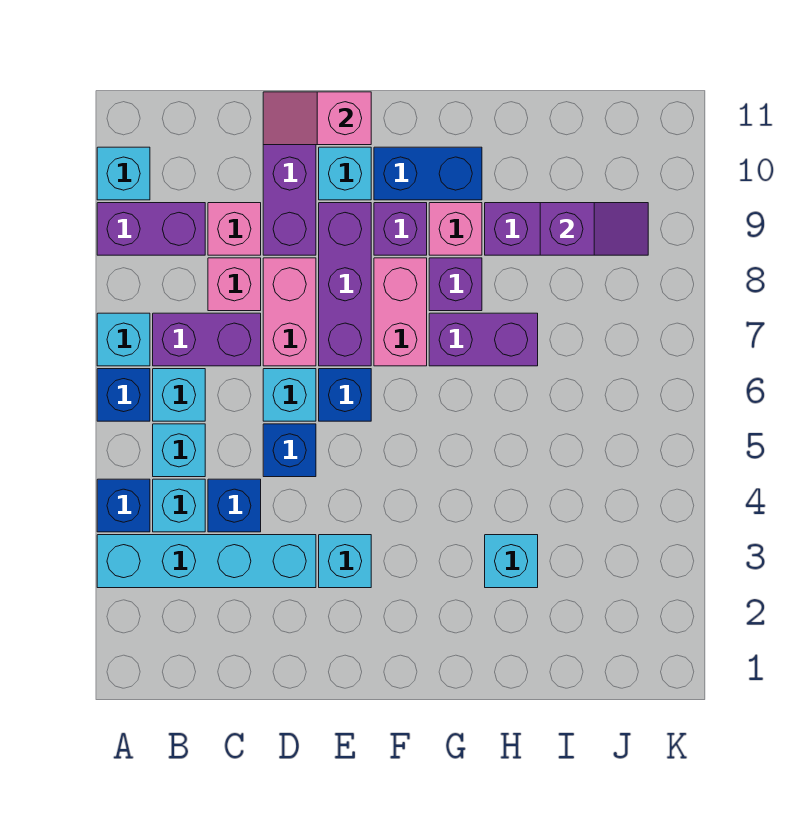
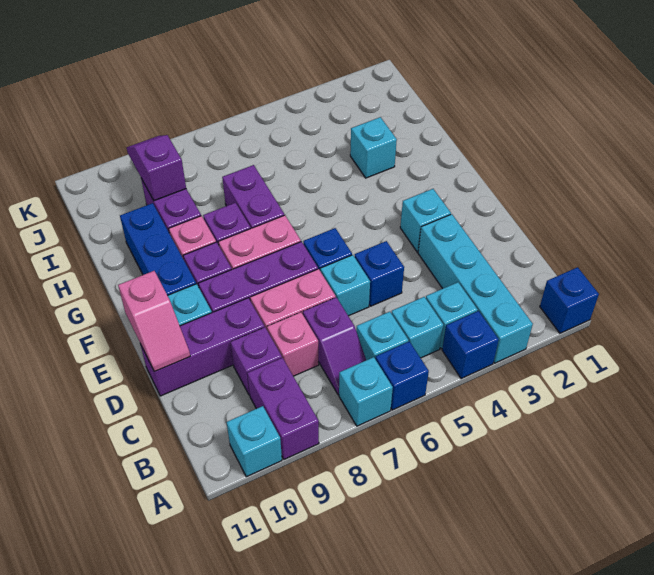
purple brick B7:C7 level 1 -> purple slope B7:C7 level 1 top C
blue brick C4 level 1 -> blue brick A1 level 1
pink brick C9 level 1 -> purple brick C9 level 1
blue brick F10:G10 level 1 -> blue brick F10:H10 level 1

